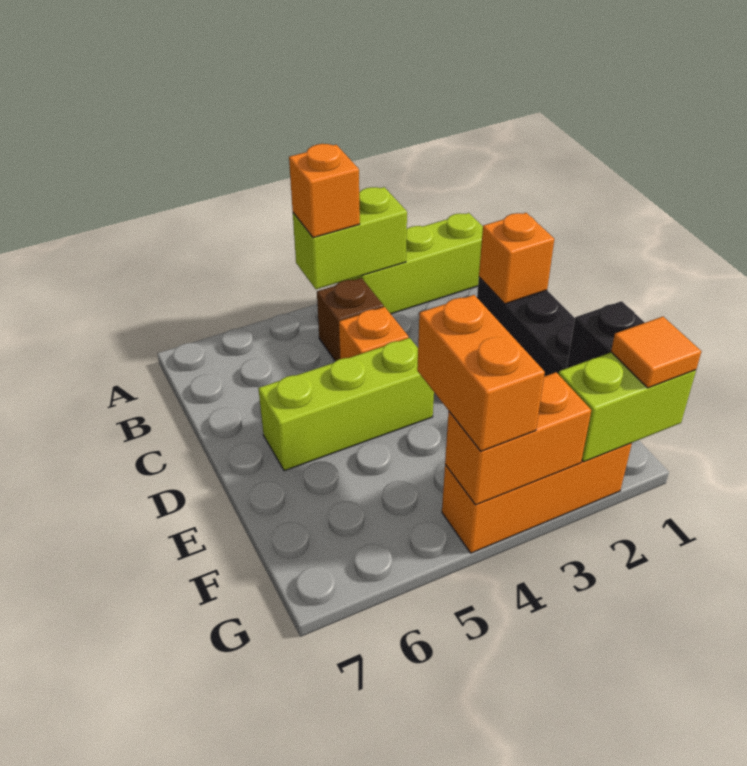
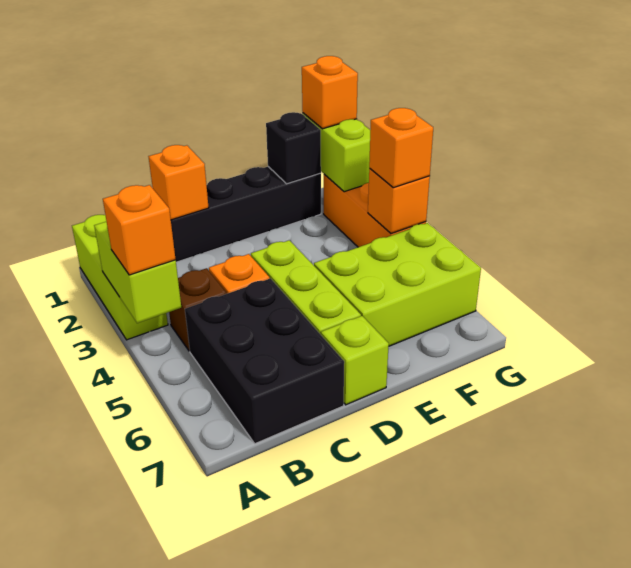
none -> black brick B5:C7 level 1
none -> lime brick D7 level 1
none -> lime brick E5:G6 level 1
orange brick F4:G4 level 3 -> orange brick G4 level 3
orange tile G1 level 3 -> orange brick G1 level 3
orange brick G3:G4 level 2 -> orange brick G4 level 2

